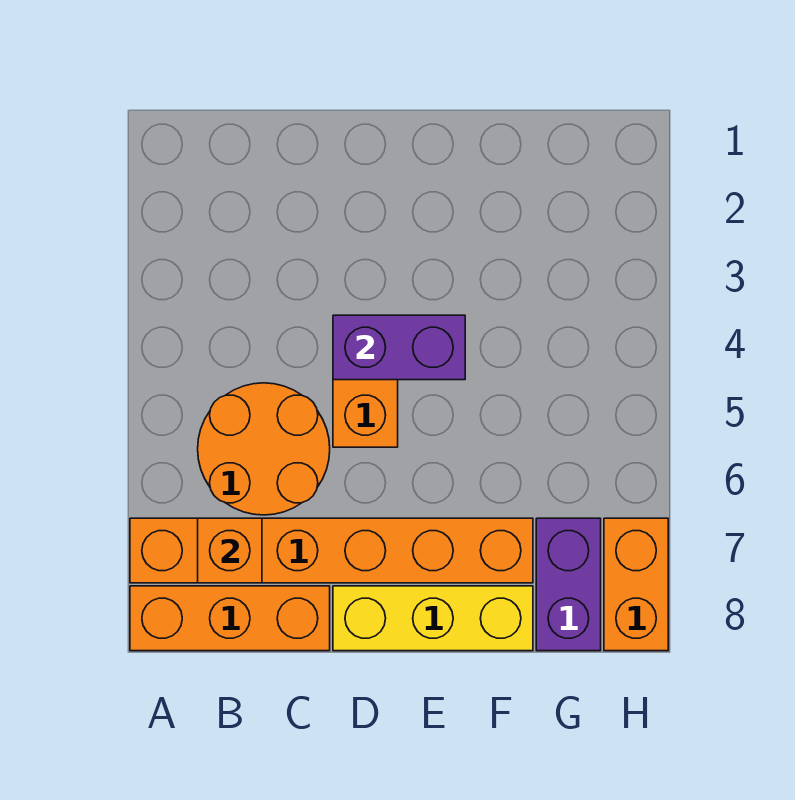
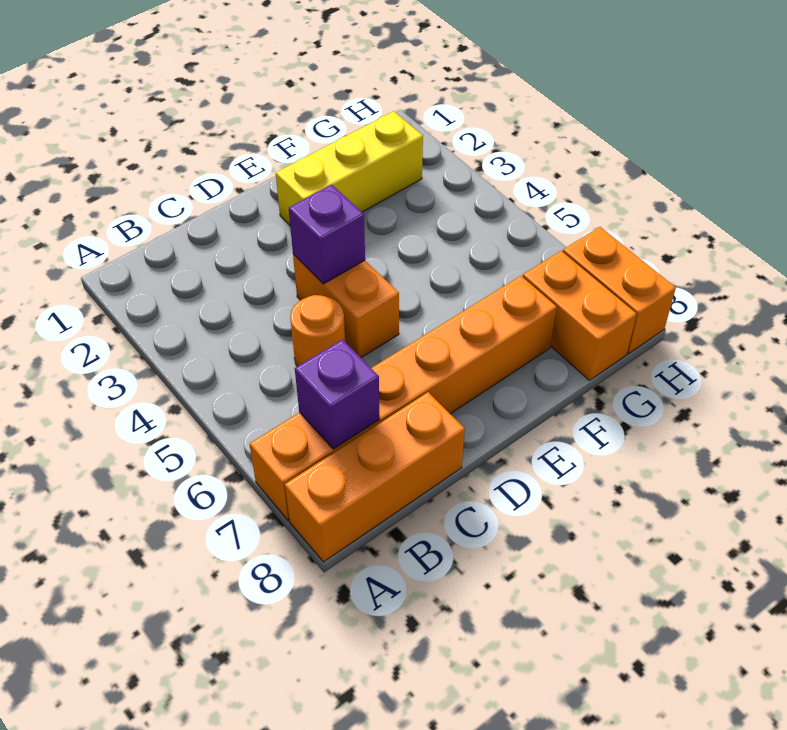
orange round brick B5:C6 level 1 -> orange round brick C5 level 1
orange brick B7 level 2 -> purple brick B7 level 2
purple brick D4:E4 level 2 -> purple brick D4 level 2
yellow brick D8:F8 level 1 -> yellow brick E2:G2 level 1
purple brick G7:G8 level 1 -> orange brick G7:G8 level 1

